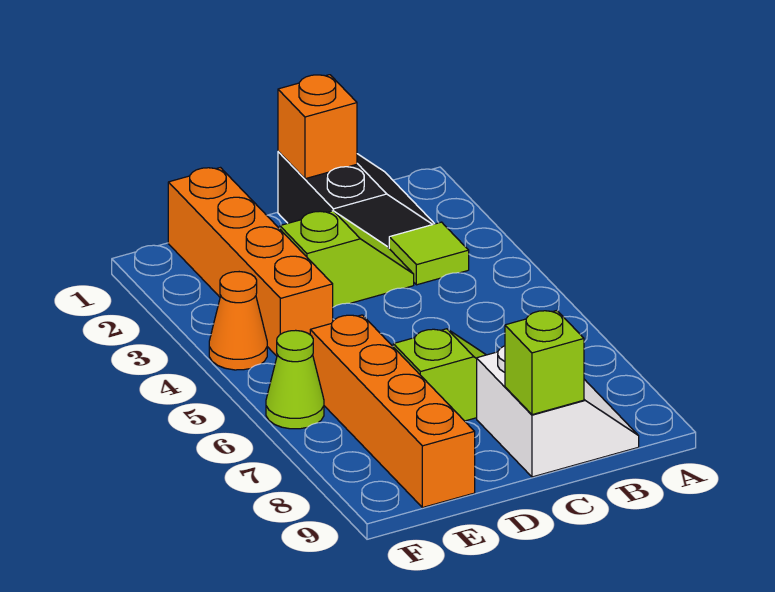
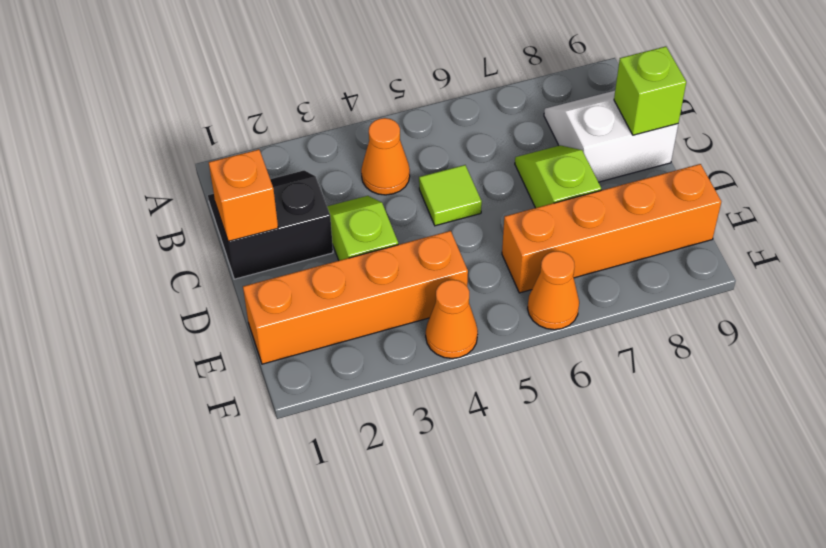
lime tile B3 level 1 -> lime tile C5 level 1
none -> orange cone B4 level 1
lime cone F6 level 1 -> orange cone F6 level 1

